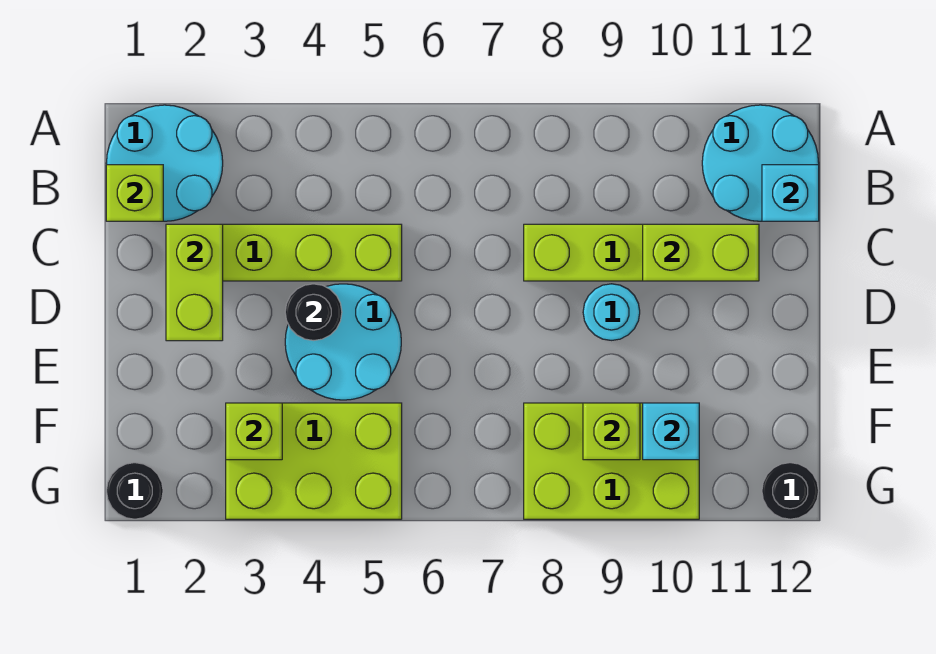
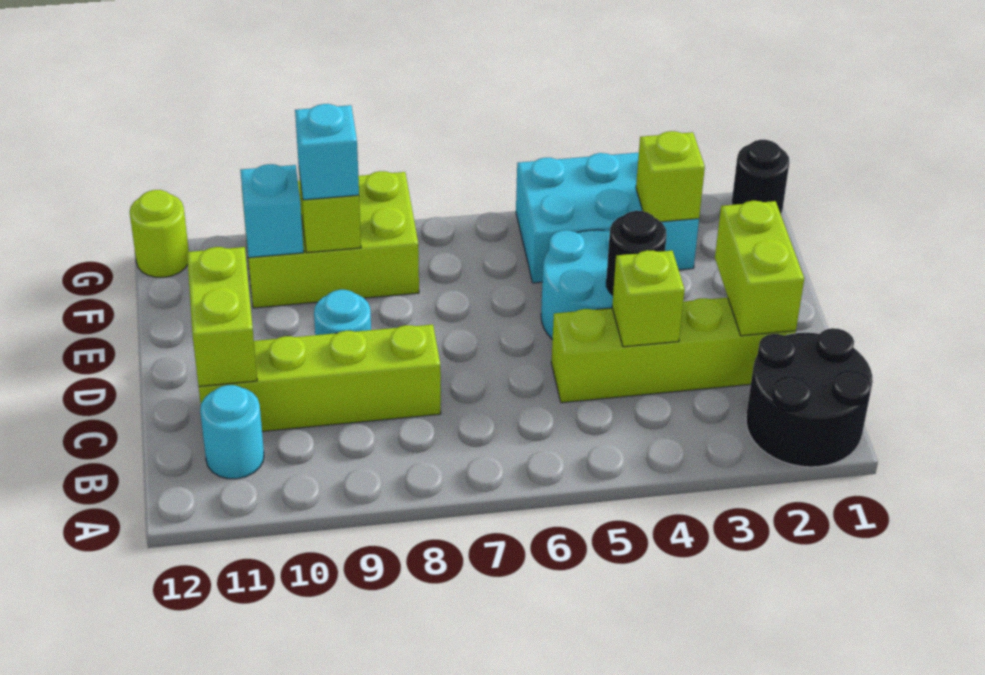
cyan round brick A1:B2 level 1 -> black round brick A1:B2 level 1
cyan round brick A11:B12 level 1 -> cyan round brick B11 level 1
lime brick B1 level 2 -> lime brick C4 level 2
cyan brick B12 level 2 -> cyan brick F9 level 3
lime brick C10:C11 level 2 -> lime brick C11:D11 level 2
lime brick F3:G5 level 1 -> cyan brick F3:G5 level 1
black round brick G12 level 1 -> lime round brick G12 level 1

